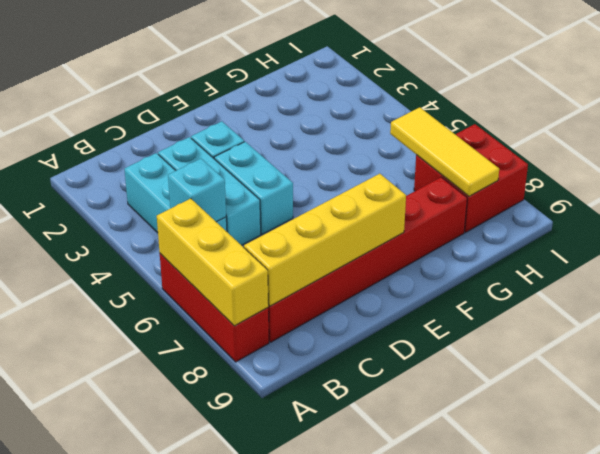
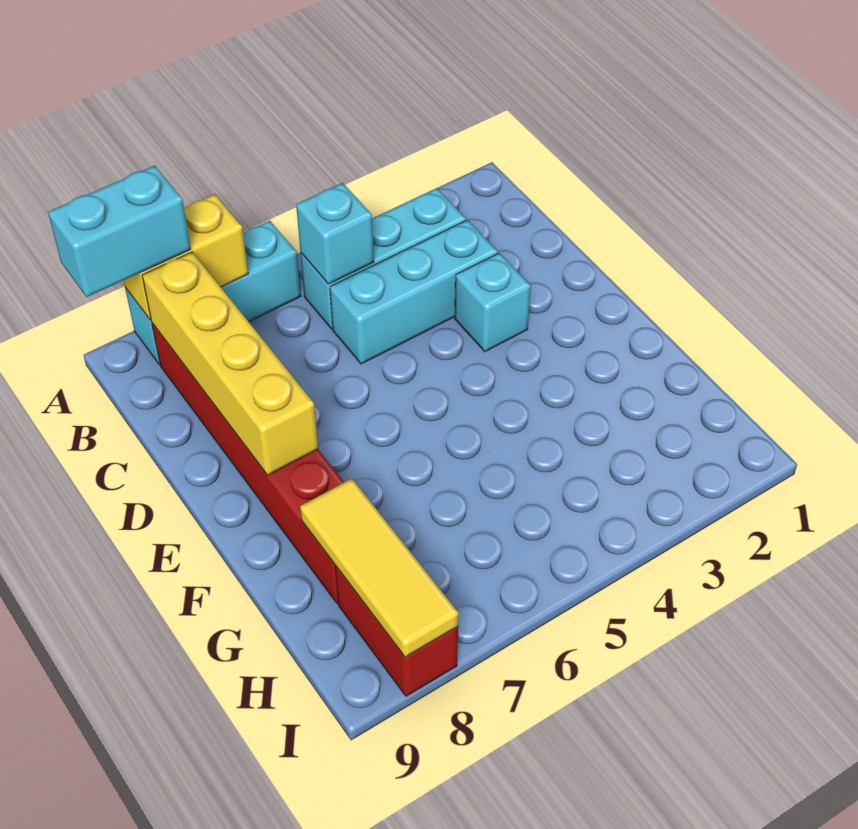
red brick A6:A8 level 1 -> cyan brick A6:A8 level 1
yellow brick A6:A8 level 2 -> yellow brick A7:A8 level 2
cyan brick D4:D5 level 1 -> cyan brick A8:A9 level 3
yellow tile H6:H8 level 2 -> yellow tile G8:I8 level 2
red brick H7:I8 level 1 -> red brick H8:I8 level 1

